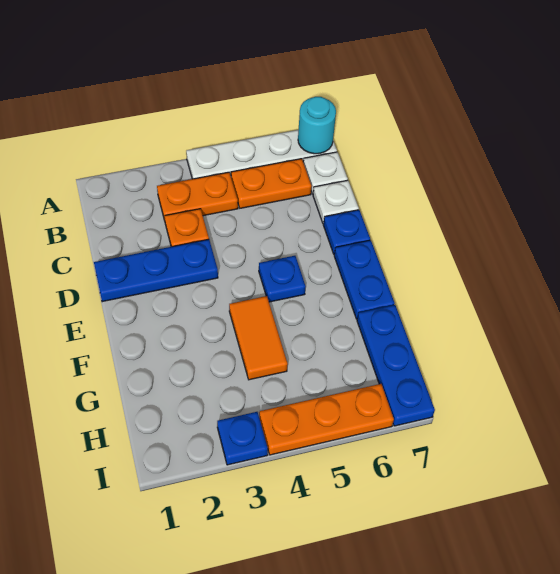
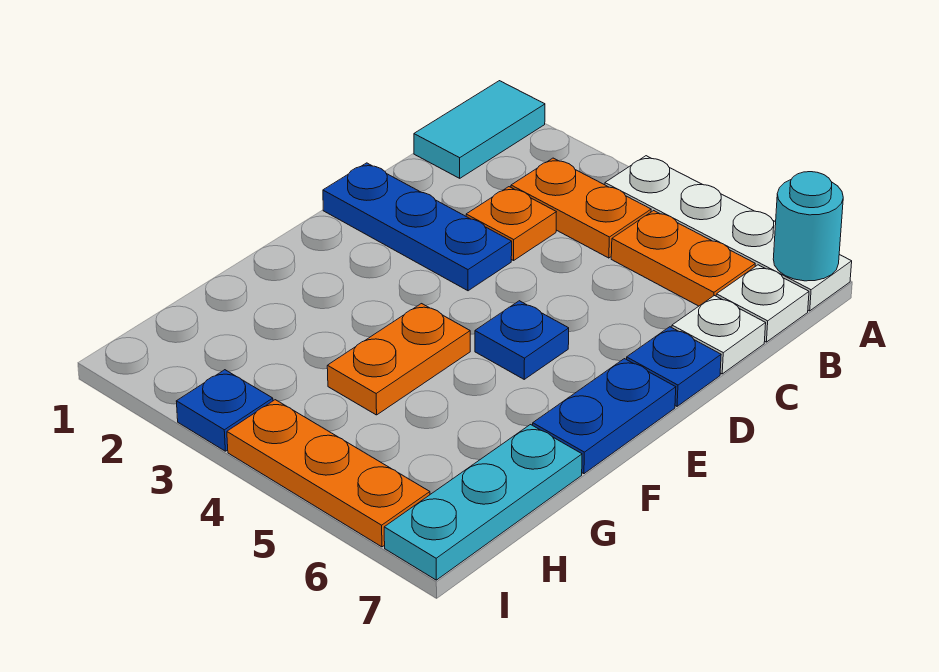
none -> cyan tile A1:B1 level 1
orange tile F4:G4 level 1 -> orange plate F4:G4 level 1
blue plate G7:I7 level 1 -> cyan plate G7:I7 level 1

